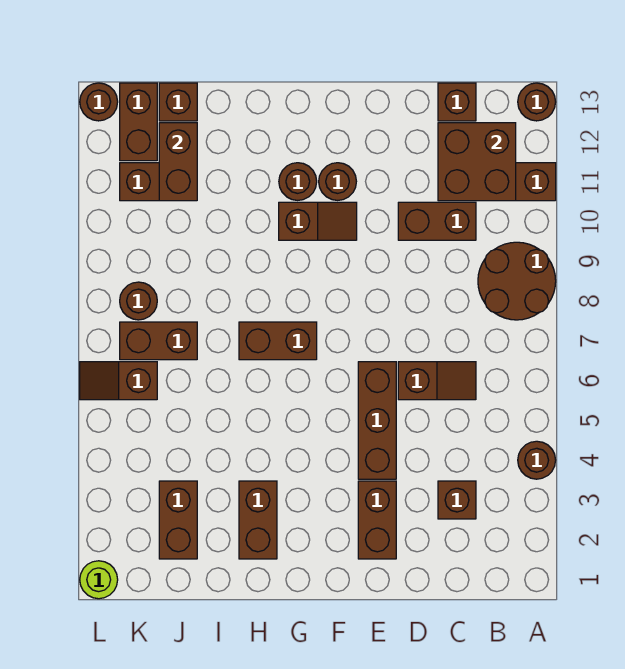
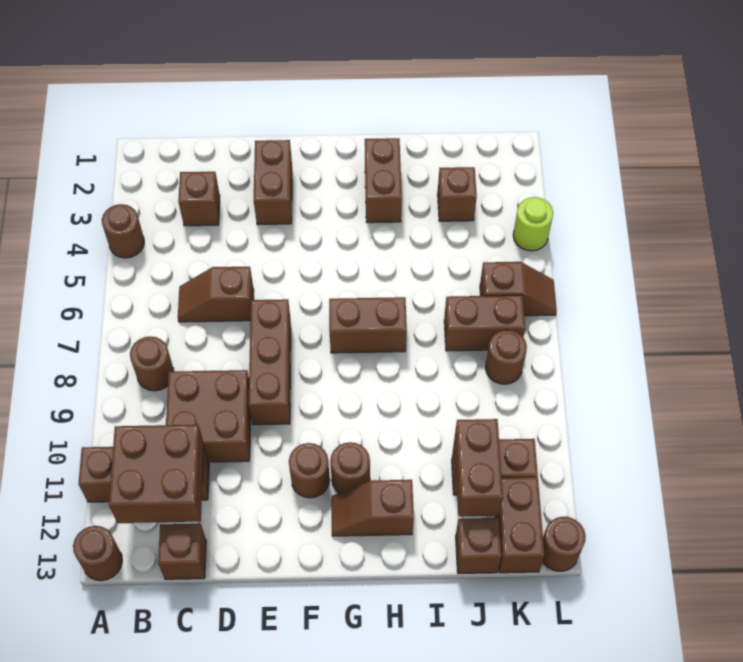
brown round brick A8:B9 level 1 -> brown round brick B8 level 1
brown brick C10:D10 level 1 -> brown brick C9:D10 level 1
brown brick E4:E6 level 1 -> brown brick E7:E9 level 1
brown slope F10:G10 level 1 top G -> brown slope G12:H12 level 1 top H
brown brick J2:J3 level 1 -> brown brick J3 level 1
lime round brick L1 level 1 -> lime round brick L4 level 1

